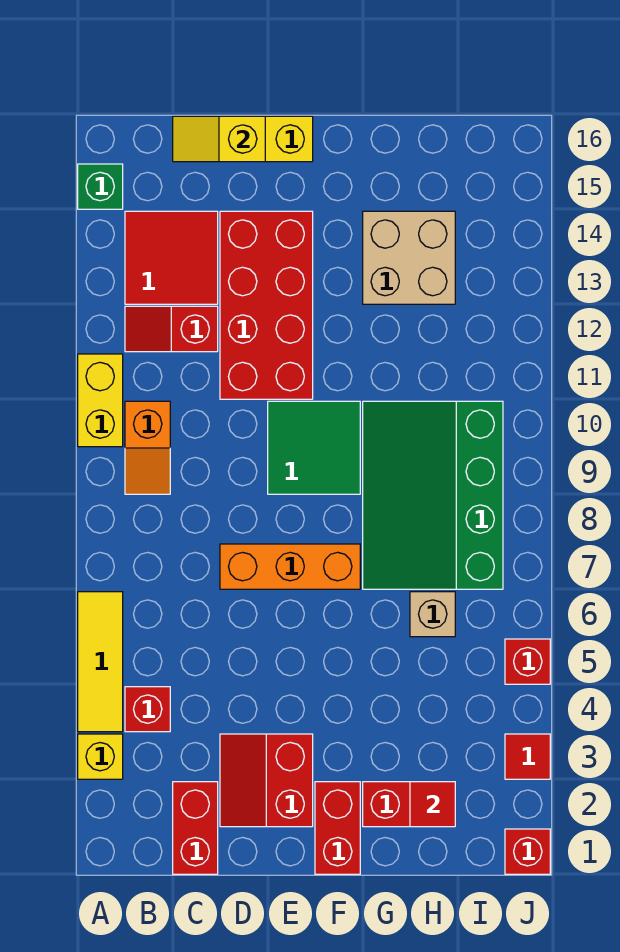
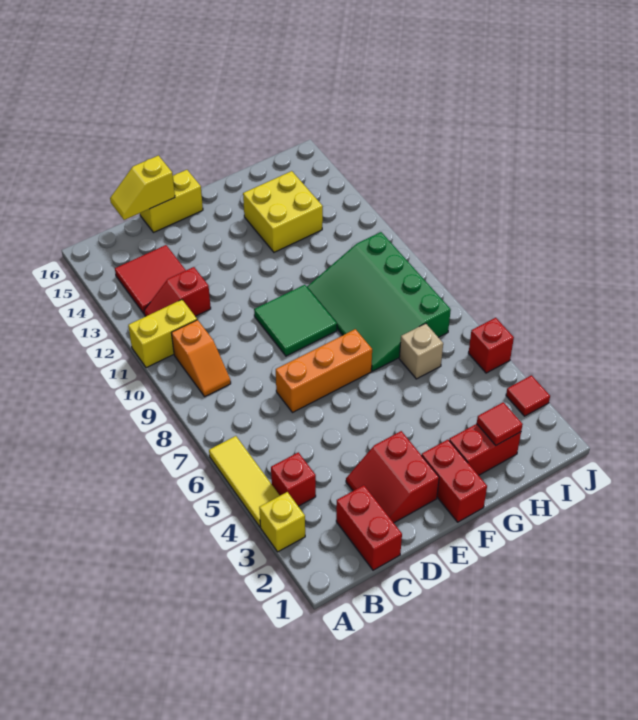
yellow brick A10:A11 level 1 -> yellow brick A11:B11 level 1
green brick A15 level 1 -> none
red brick D11:E14 level 1 -> none
tan brick G13:H14 level 1 -> yellow brick G13:H14 level 1
red brick J1 level 1 -> none

